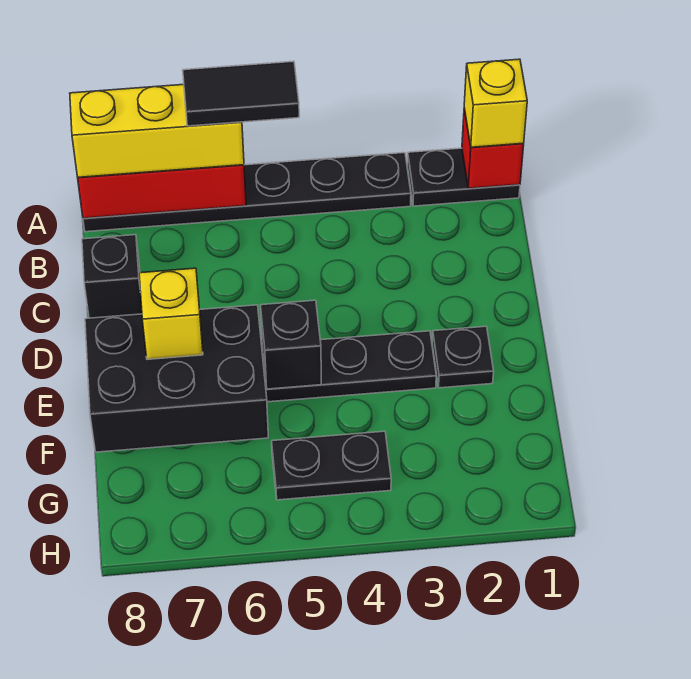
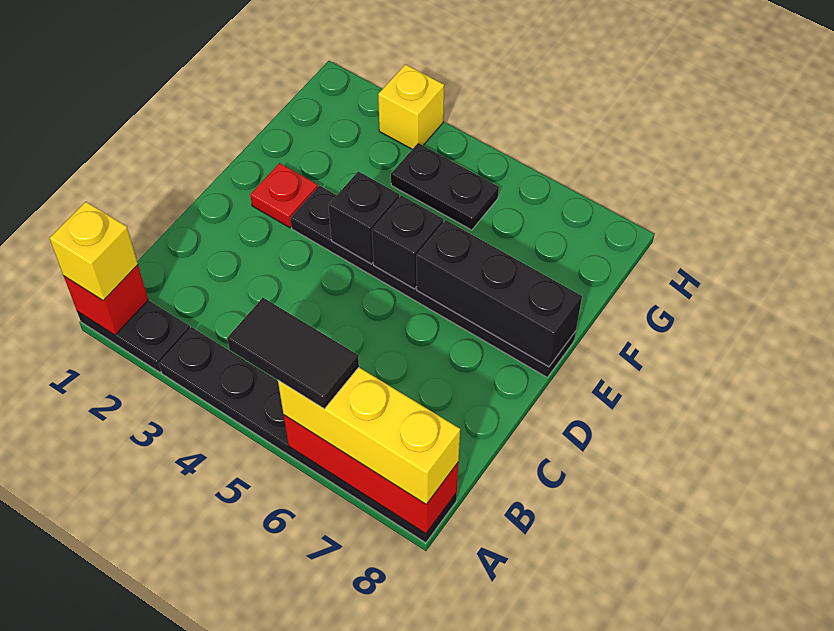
black brick C8 level 1 -> black brick E4 level 2
black plate E2 level 1 -> red plate E2 level 1
black brick E6:F8 level 2 -> black brick E6:E8 level 2
yellow brick E7 level 3 -> yellow brick H3 level 1

